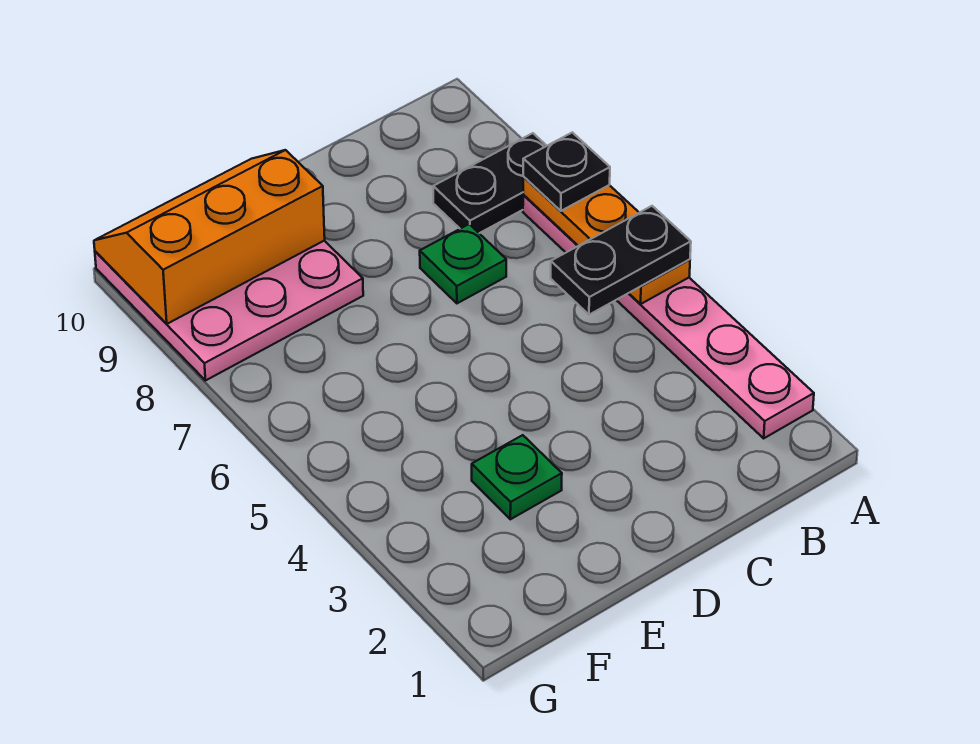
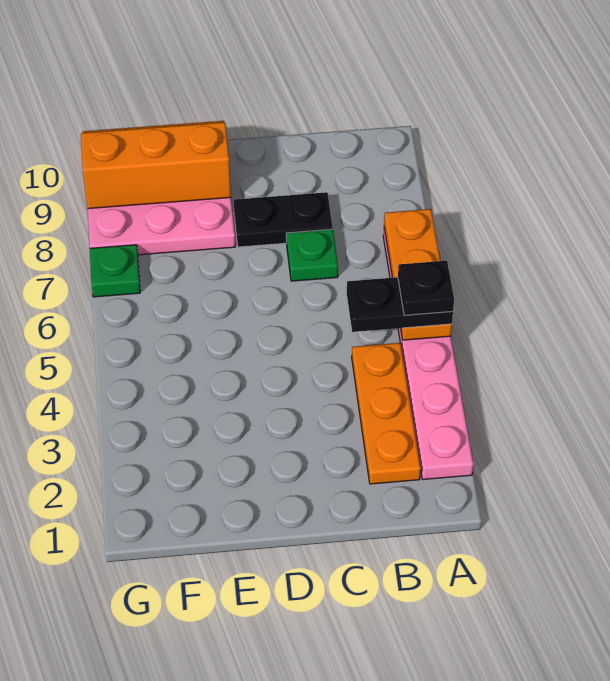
black plate A7 level 3 -> black plate A5 level 4
black plate A8:B8 level 1 -> black plate C8:D8 level 1
none -> orange plate B2:B4 level 1
green plate E3 level 1 -> green plate G7 level 1

